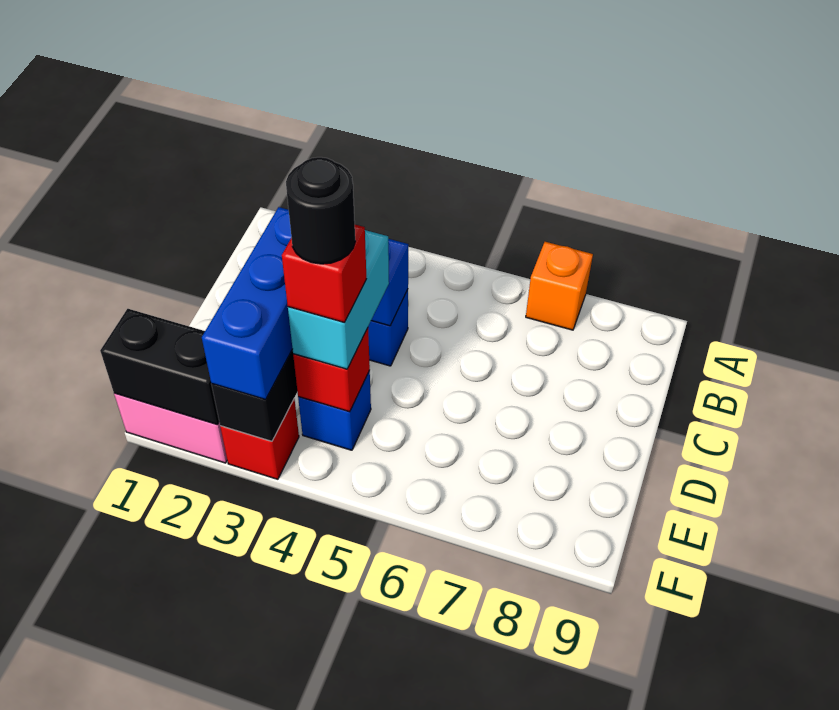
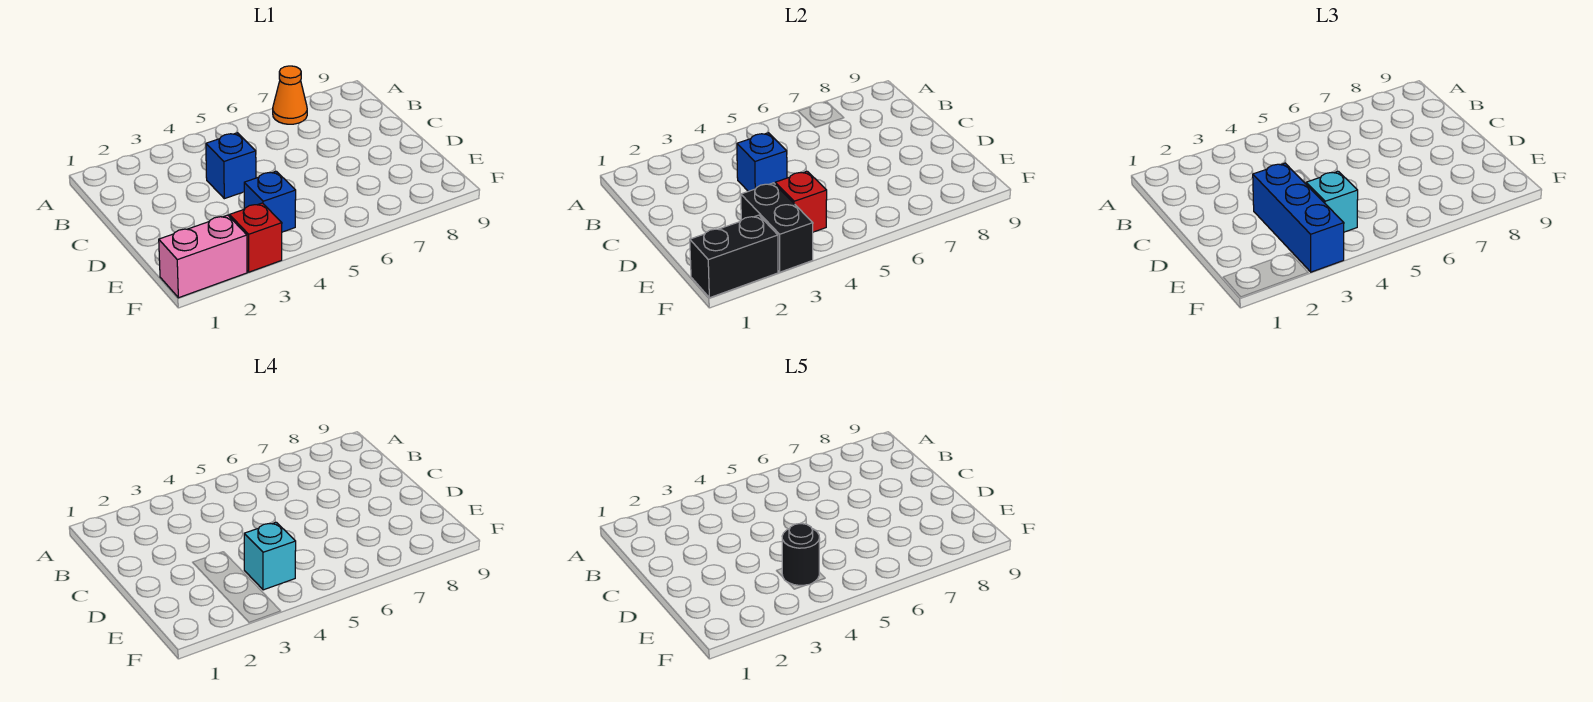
orange brick A7 level 1 -> orange cone A7 level 1
cyan brick D4:E4 level 3 -> cyan brick E4 level 3
red brick E4 level 4 -> cyan brick E4 level 4

